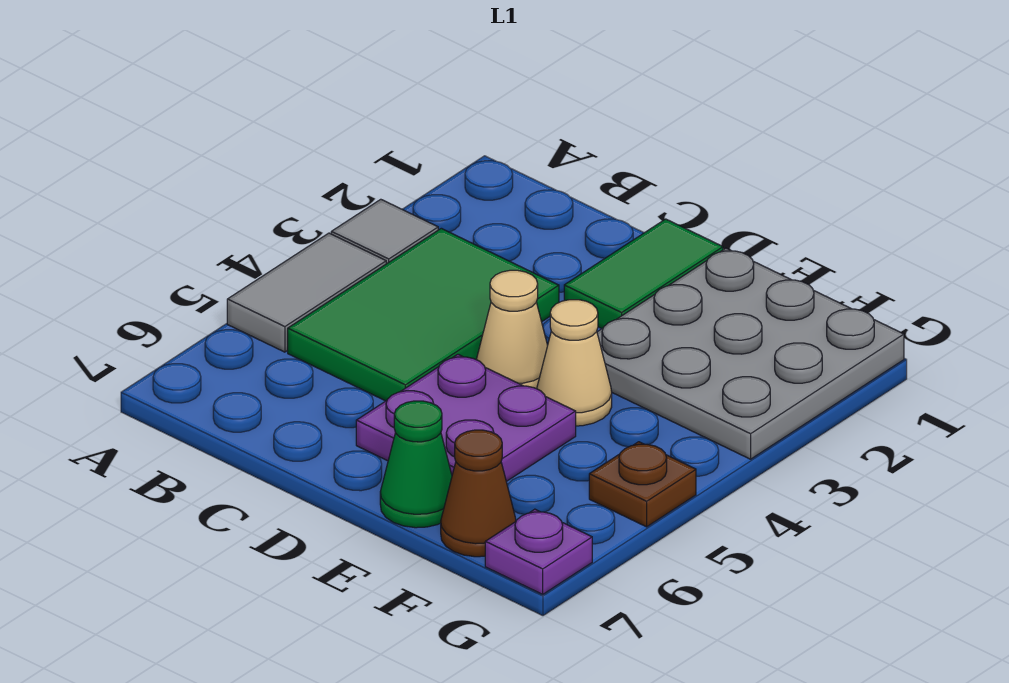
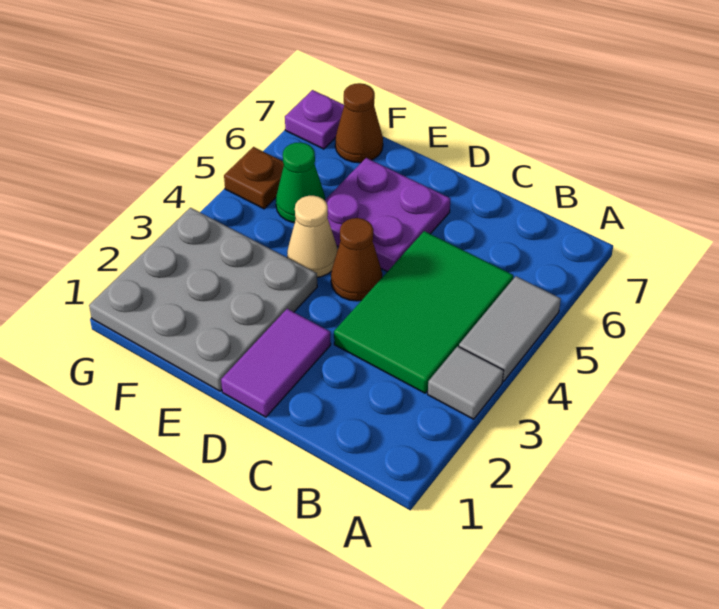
green tile D1:D2 level 1 -> purple tile D1:D2 level 1
tan cone D4 level 1 -> brown cone D4 level 1
green cone E7 level 1 -> green cone F5 level 1

